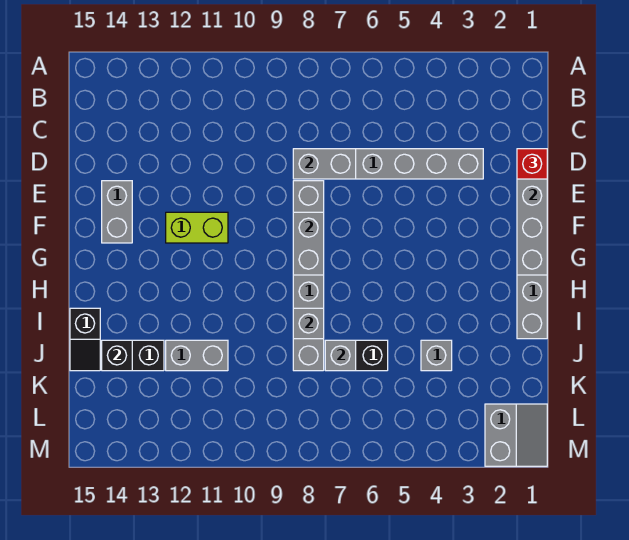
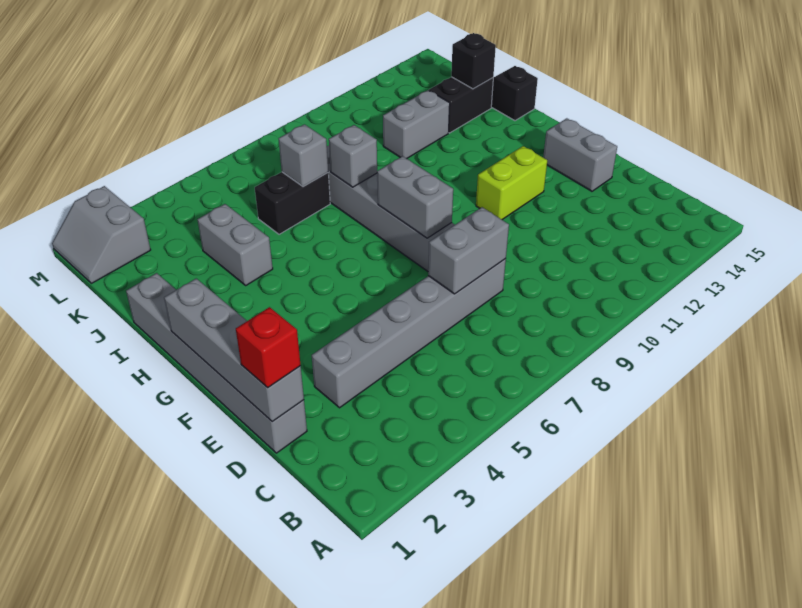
grey brick J4 level 1 -> grey brick I4:J4 level 1

